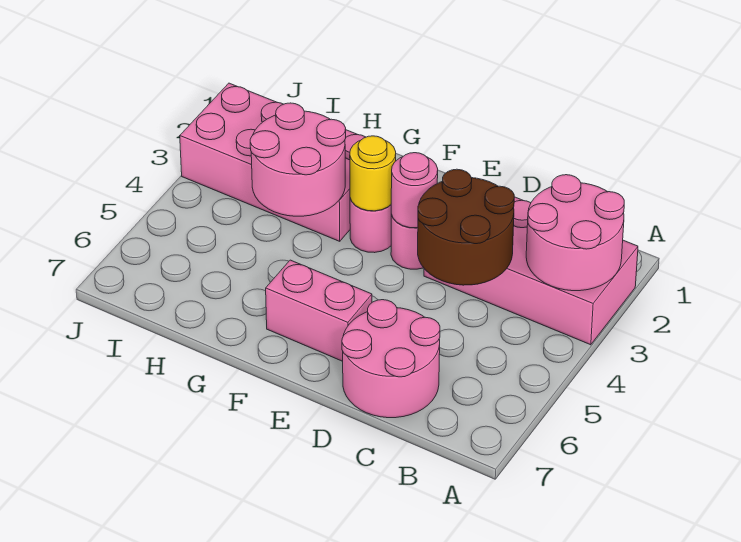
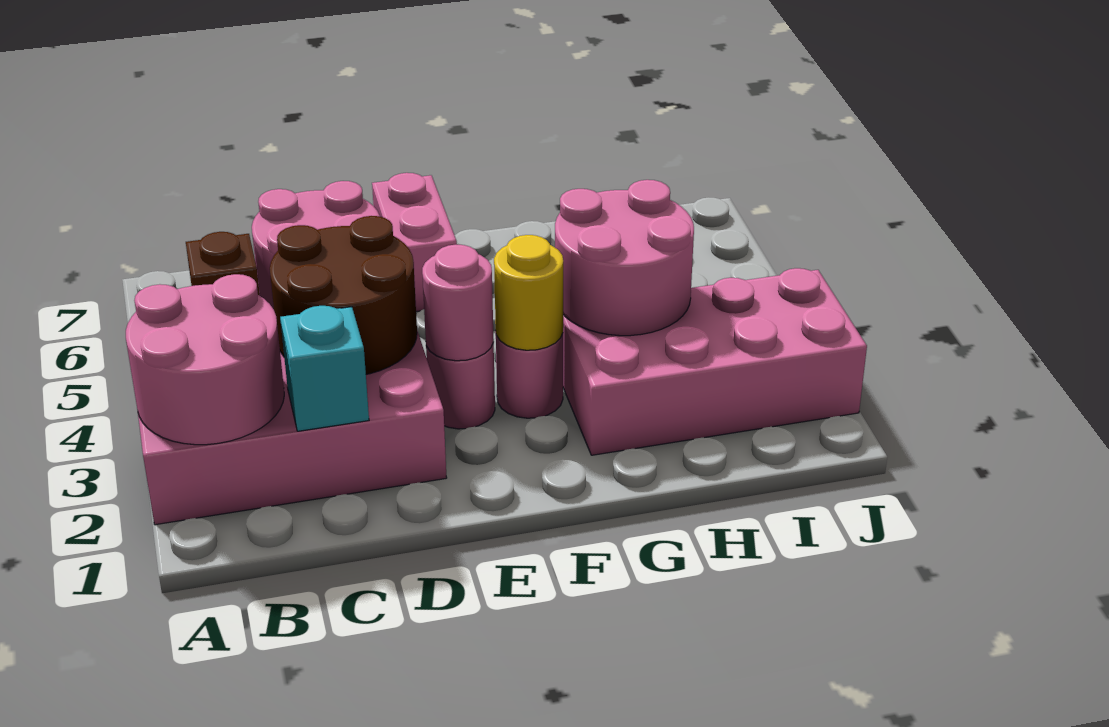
none -> brown brick B6 level 1
none -> cyan brick C2 level 2
pink brick E6:F6 level 1 -> pink brick E6:E7 level 1

